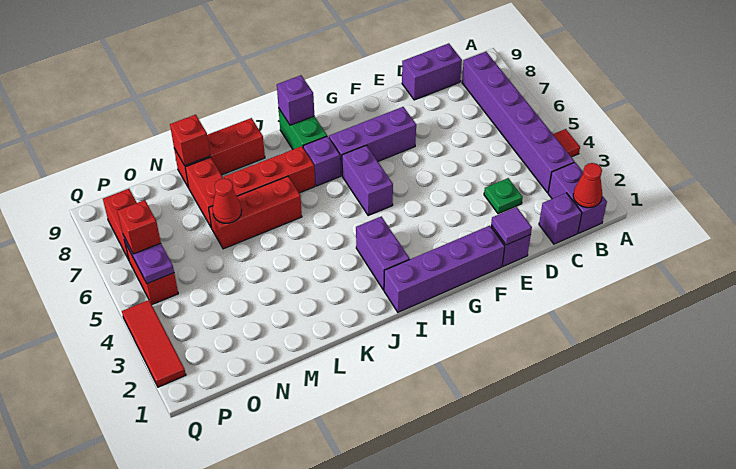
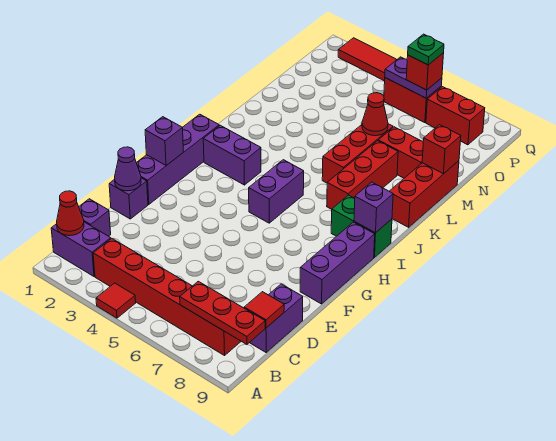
purple brick B3:B8 level 1 -> red brick B3:B8 level 1
none -> red plate B7:B9 level 2
none -> red tile C9 level 2
green plate D3 level 1 -> green plate P6 level 4
purple tile E1 level 2 -> purple cone E1 level 2
purple brick F7:H7 level 1 -> purple brick F9:H9 level 1
purple brick H5:H6 level 1 -> purple brick H5:I5 level 1
purple brick I7 level 1 -> purple brick G1 level 2

